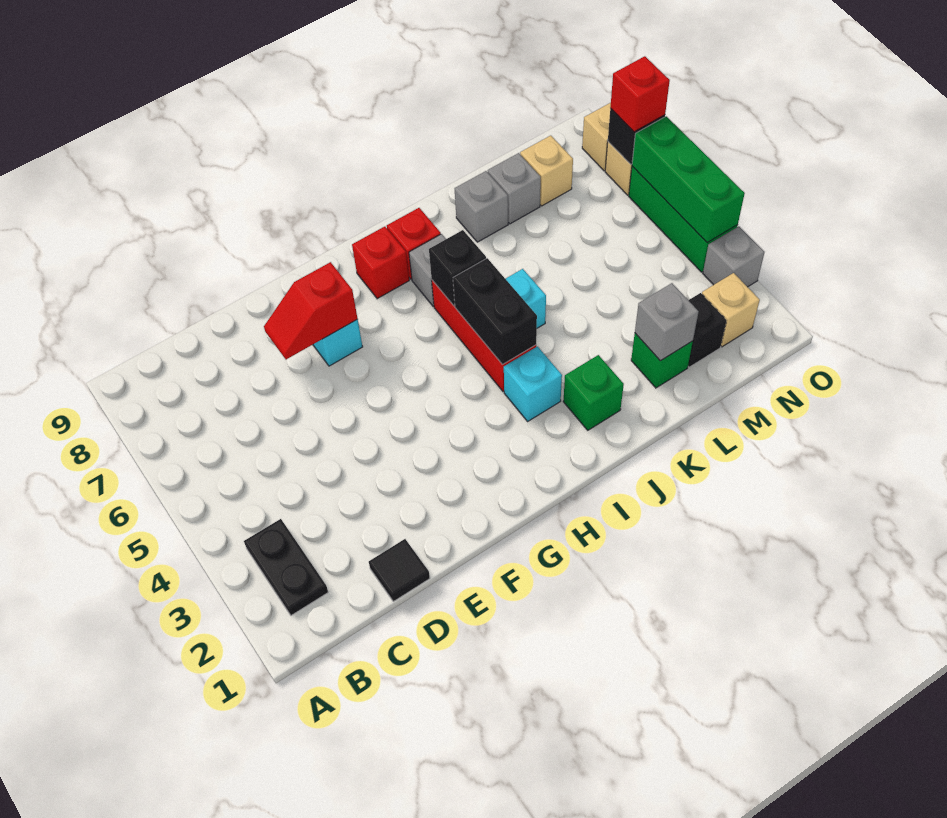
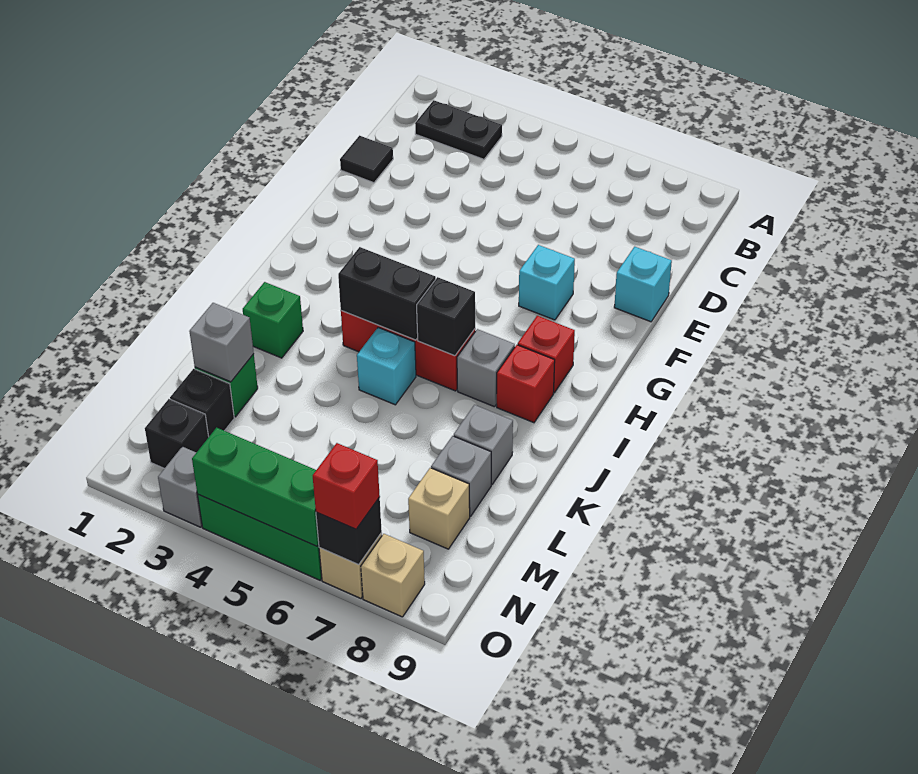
red slope E7:F7 level 2 top F -> none
cyan brick I3 level 1 -> cyan brick E9 level 1
tan brick N2 level 1 -> black brick N2 level 1

